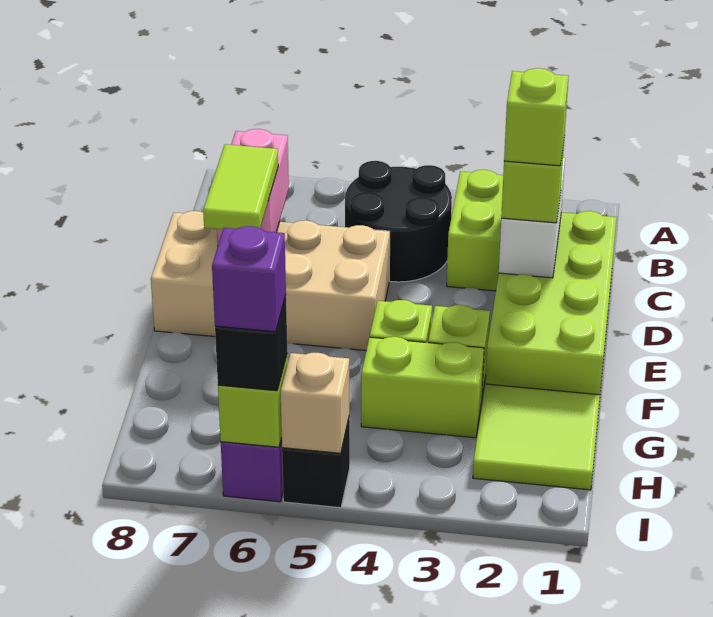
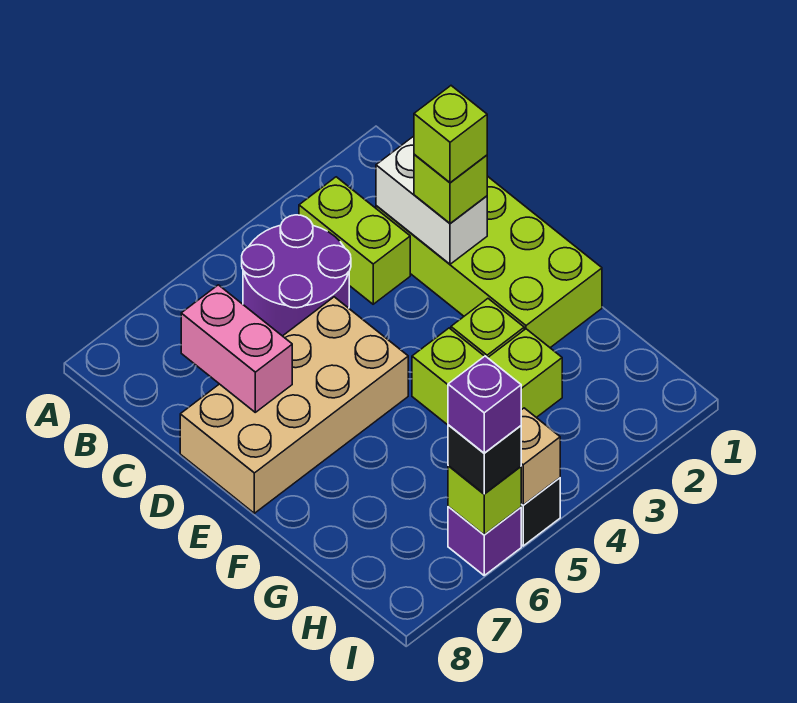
black round brick B4:C5 level 1 -> purple round brick B4:C5 level 1
lime tile D7:E7 level 3 -> none
lime tile G1:H2 level 1 -> none

